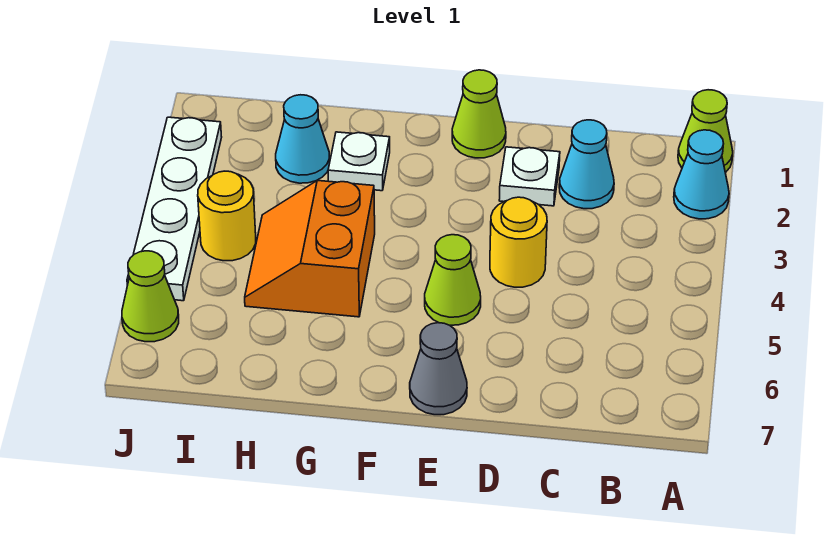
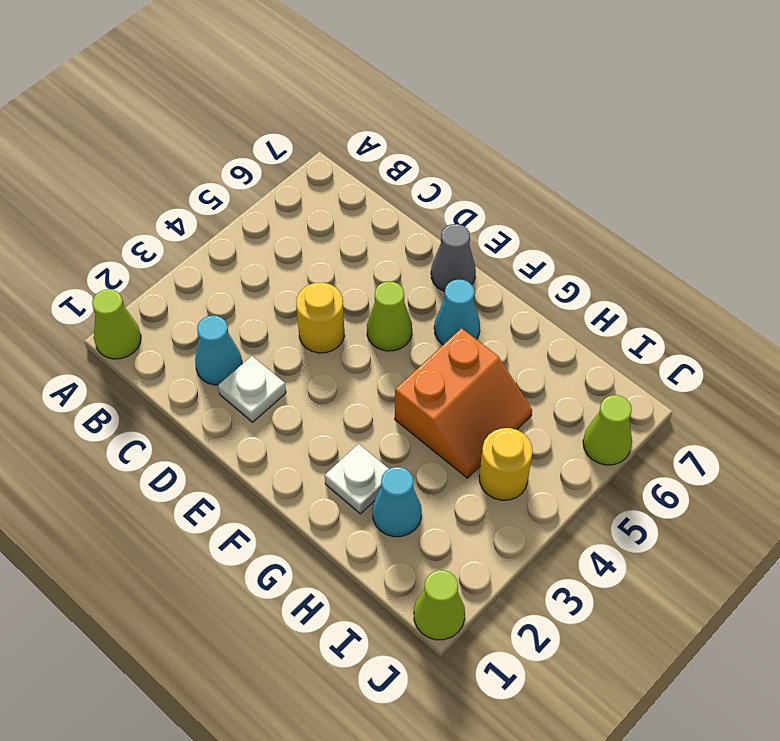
cyan cone A2 level 1 -> cyan cone F6 level 1
lime cone E1 level 1 -> lime cone J1 level 1
white plate J2:J5 level 1 -> none

